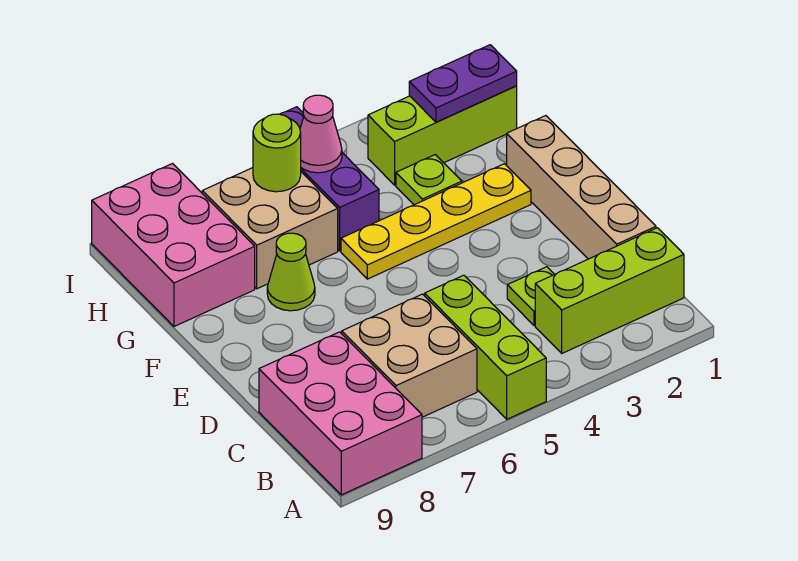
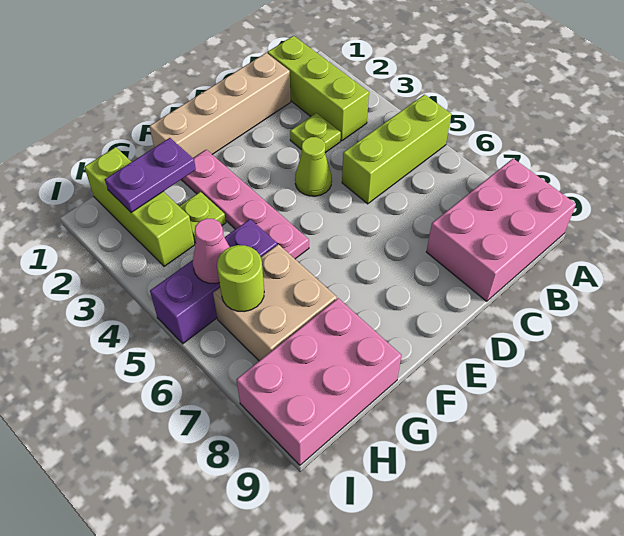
tan brick B6:C7 level 1 -> none
yellow plate F2:F5 level 1 -> pink plate F2:F5 level 1
lime cone F7 level 1 -> lime cone D4 level 1
purple plate H1:H2 level 2 -> purple plate G2:H2 level 2

